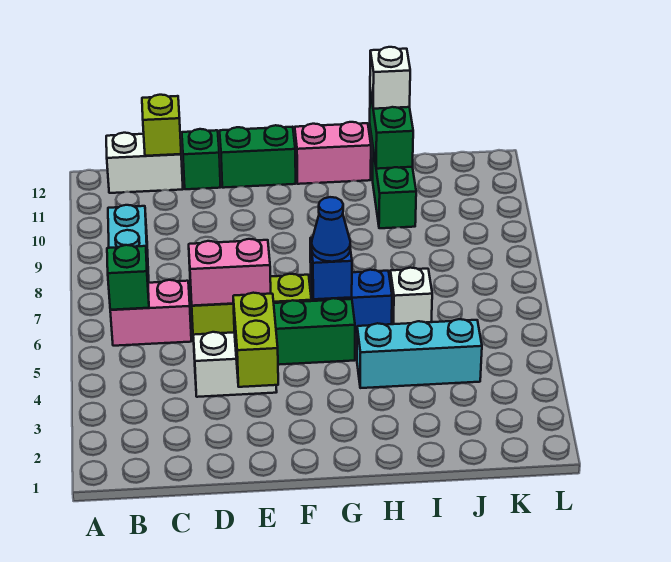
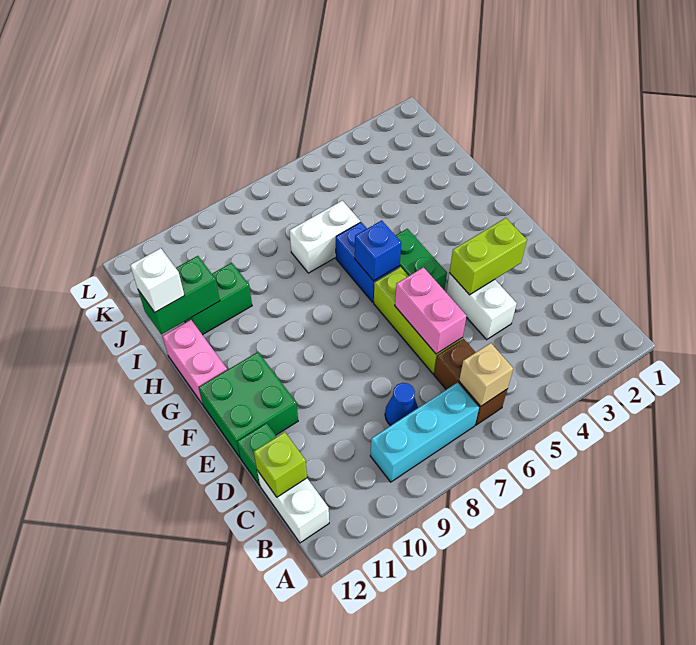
pink brick B6:C6 level 1 -> brown brick B6:C6 level 1
green brick B6 level 2 -> tan brick B6 level 2
green brick E12:F12 level 1 -> green brick E11:F12 level 1
blue cone G6 level 3 -> blue cone C8 level 1
cyan brick H4:J4 level 1 -> none
white brick I6 level 1 -> white brick I6:I7 level 1

